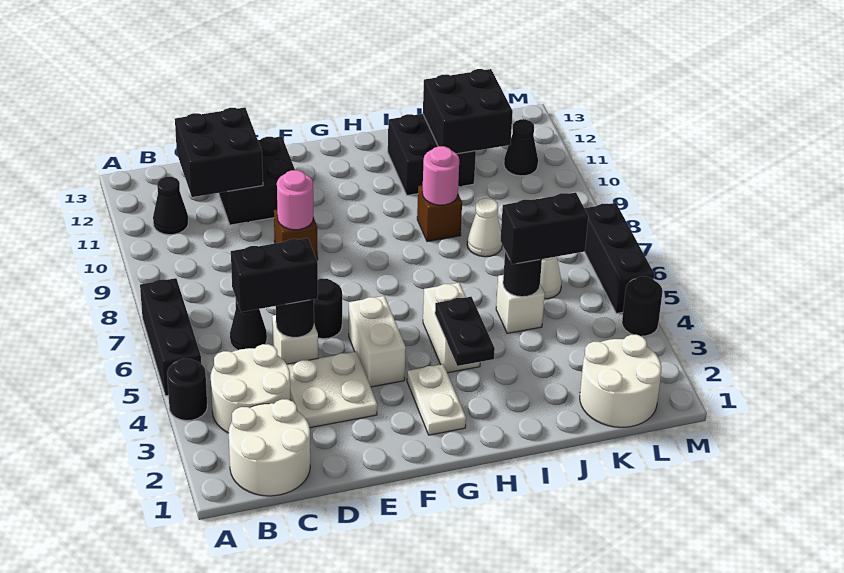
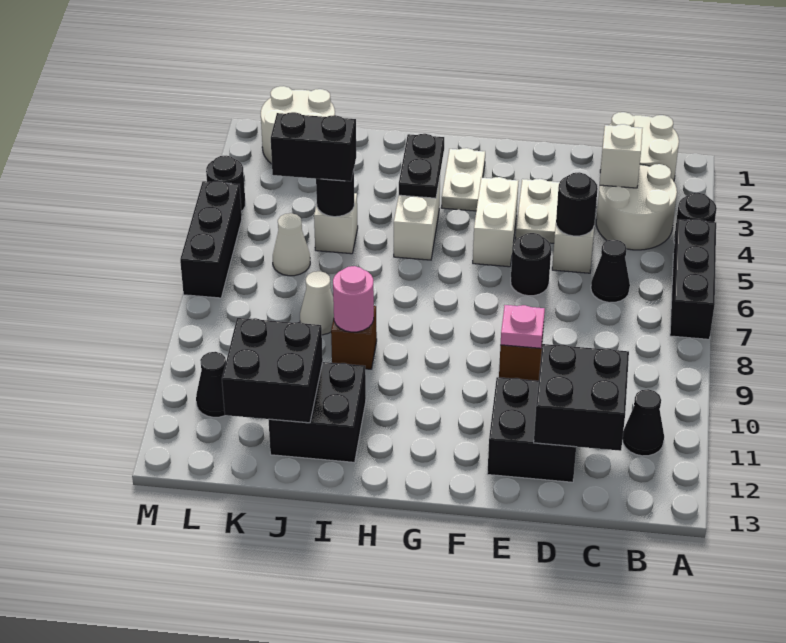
none -> white brick C3 level 2
black brick C5:D5 level 3 -> none
pink round brick E9 level 2 -> pink plate E9 level 2

